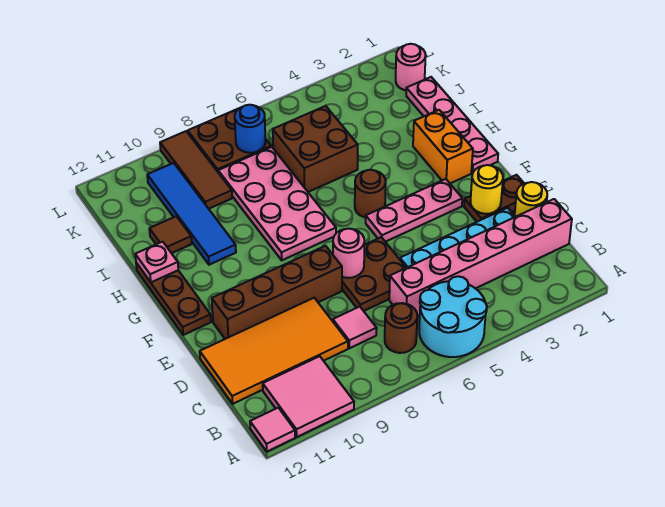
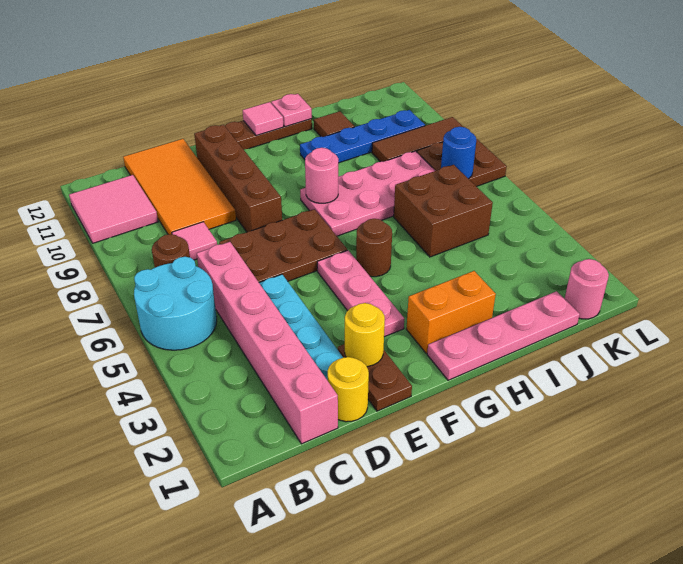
pink tile A12 level 1 -> pink tile G12 level 2
brown plate D6:E7 level 1 -> brown plate D6:F7 level 1
pink round brick E7 level 2 -> pink round brick G8 level 2
blue tile H10:K10 level 1 -> blue plate H10:K10 level 1

